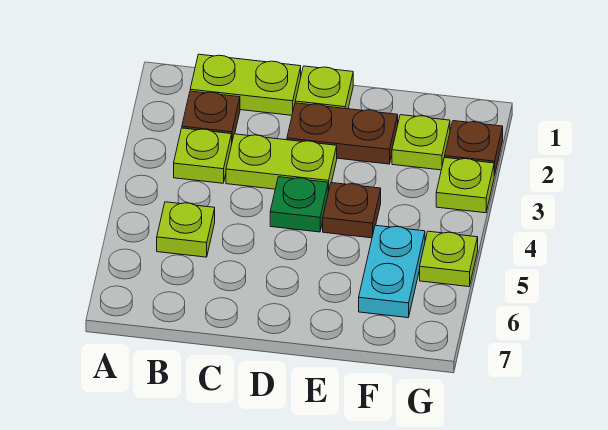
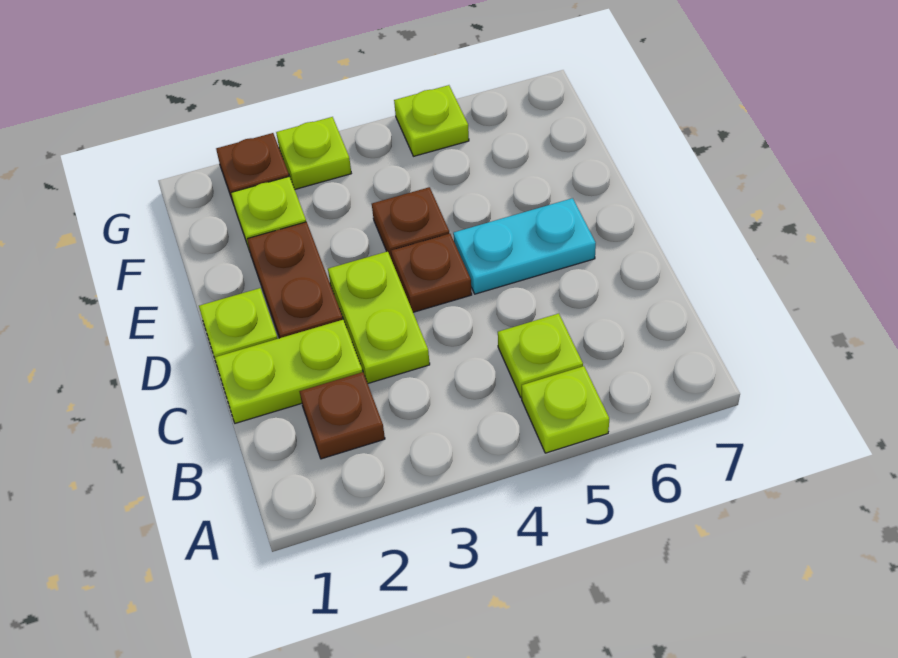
lime plate B1:C1 level 1 -> lime plate C1:C2 level 1
lime plate B3 level 1 -> lime plate A5 level 1
green plate D4 level 1 -> brown plate D4 level 1
cyan plate F5:F6 level 1 -> cyan plate D5:D6 level 1

